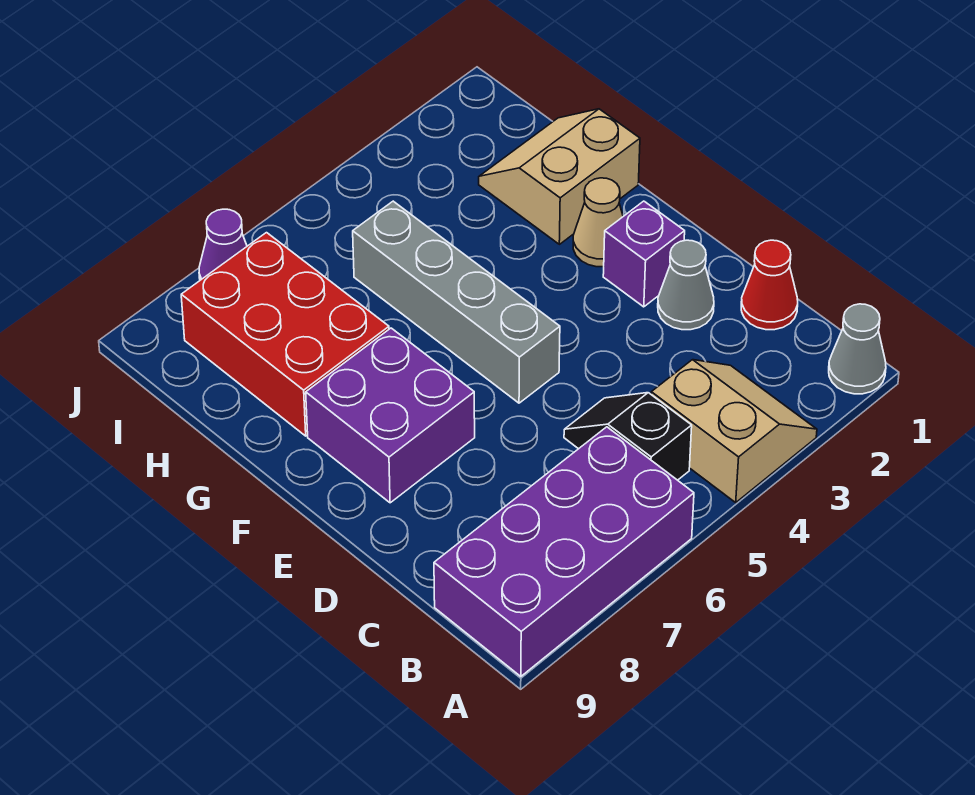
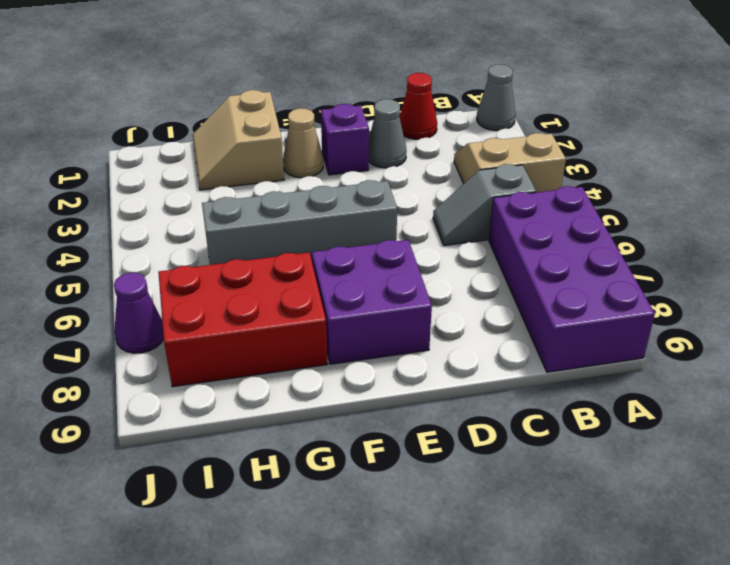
black slope B5:C5 level 1 top B -> grey slope B5:C5 level 1 top B

